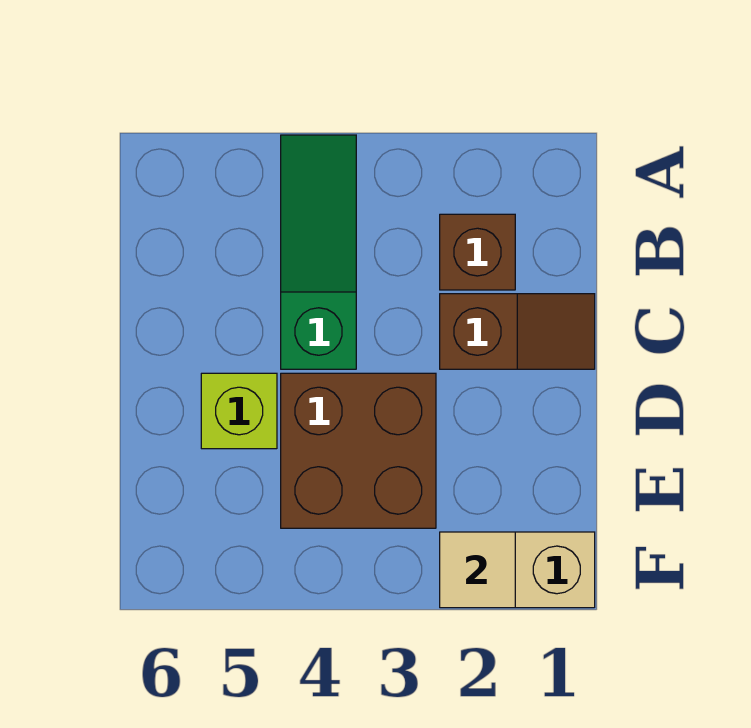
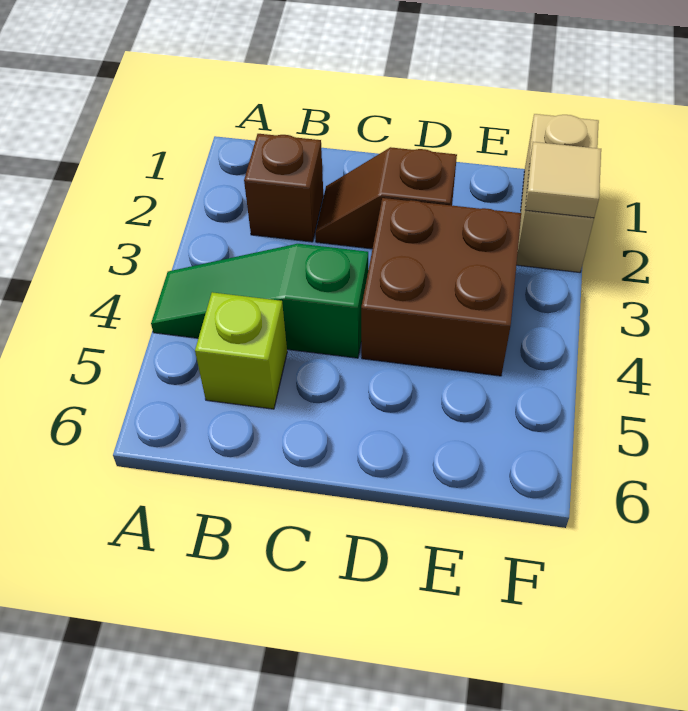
brown slope C1:C2 level 1 top 2 -> brown slope C2:D2 level 1 top D
lime brick D5 level 1 -> lime brick B5 level 1

